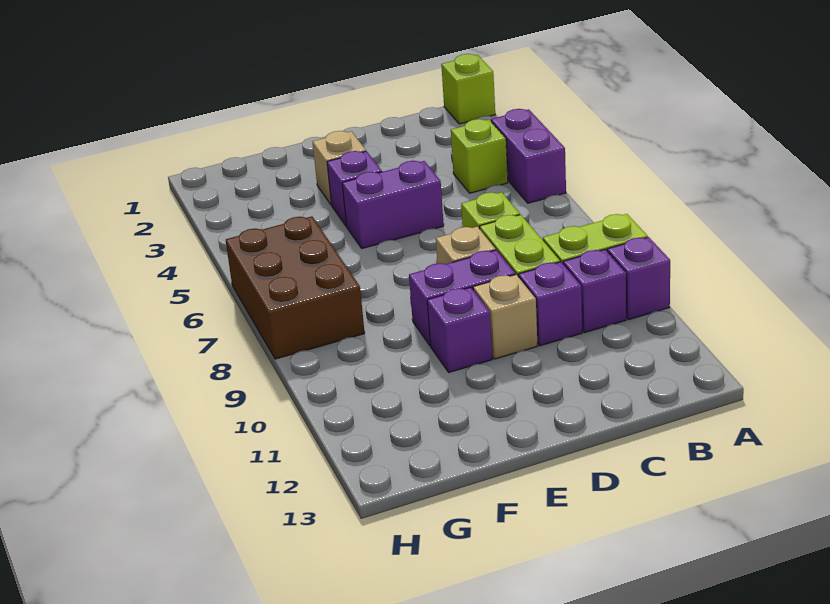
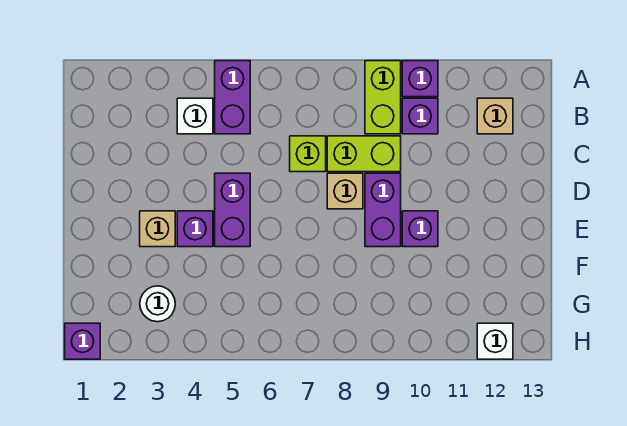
lime brick A1 level 1 -> none
purple brick A4:A5 level 1 -> purple brick A5:B5 level 1
lime brick B4 level 1 -> white brick B4 level 1
purple brick C10 level 1 -> purple brick H1 level 1
tan brick D10 level 1 -> tan brick B12 level 1
none -> white round brick G3 level 1
brown brick G6:H8 level 1 -> none
none -> white brick H12 level 1

